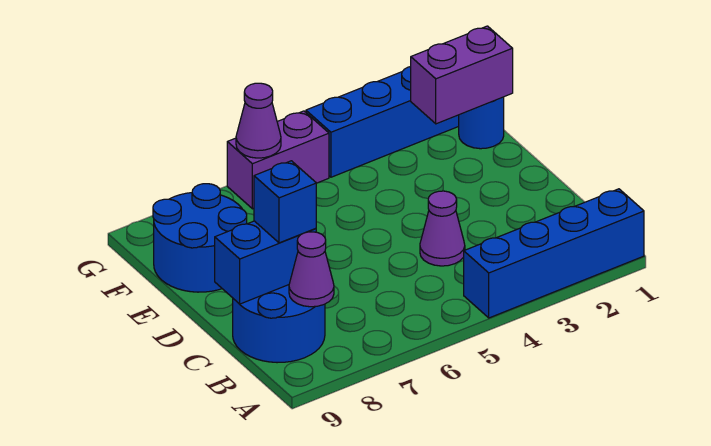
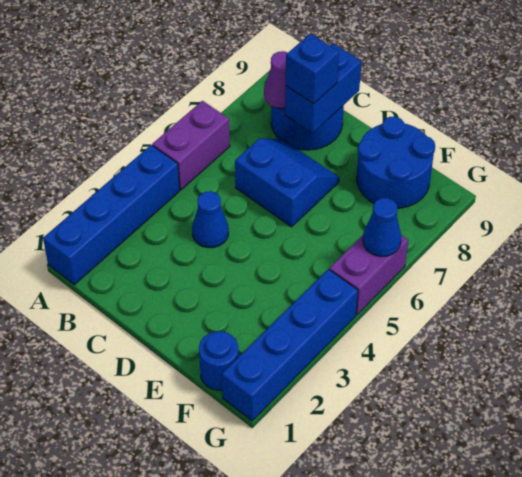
purple cone C4 level 1 -> blue cone C4 level 1
none -> blue slope C6:D7 level 1 top 6
purple brick F1:F2 level 2 -> purple brick A5:A6 level 1
purple cone G6 level 2 -> blue cone G6 level 2

